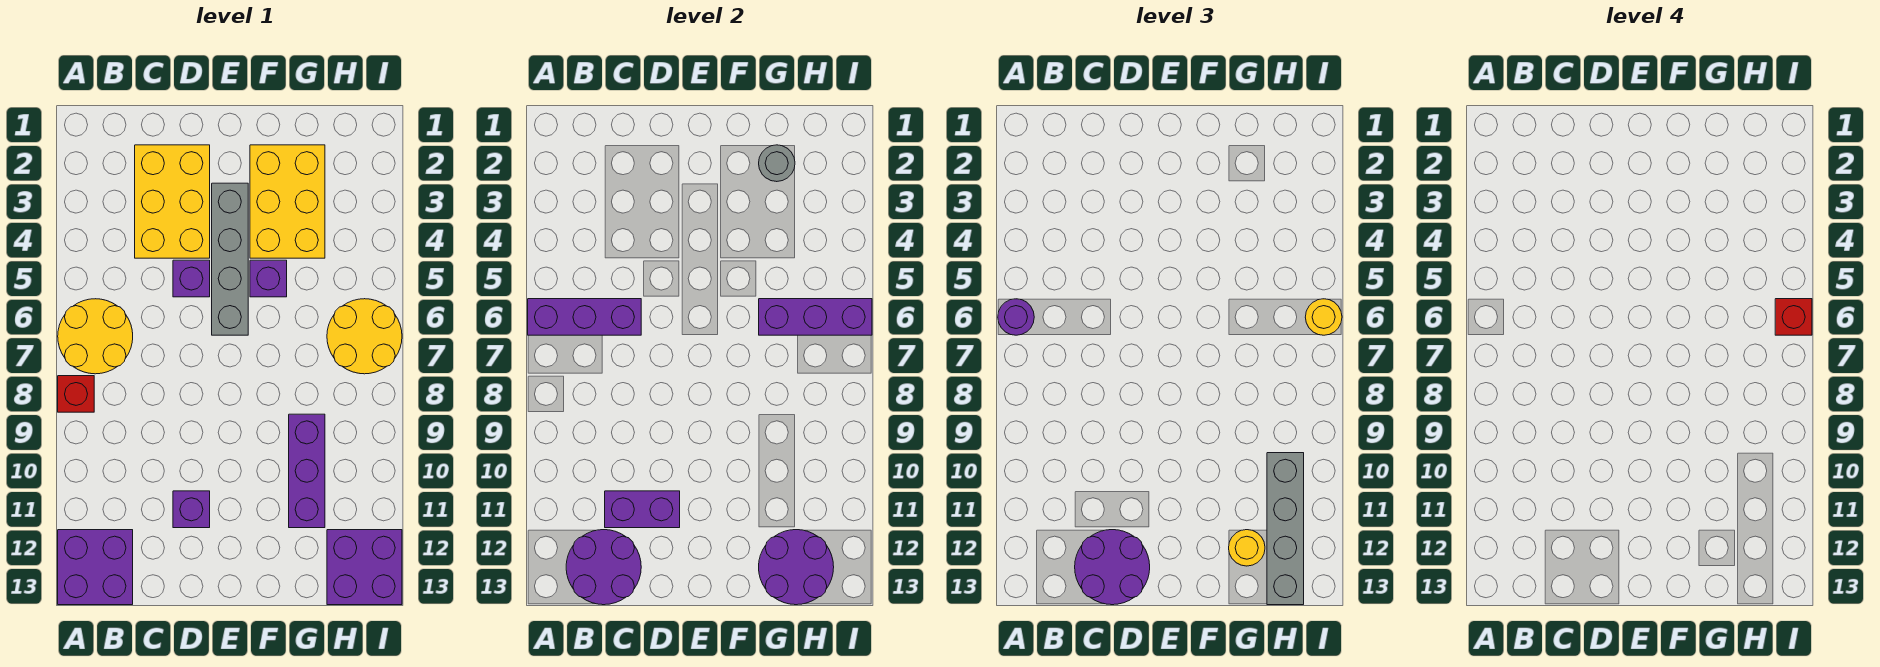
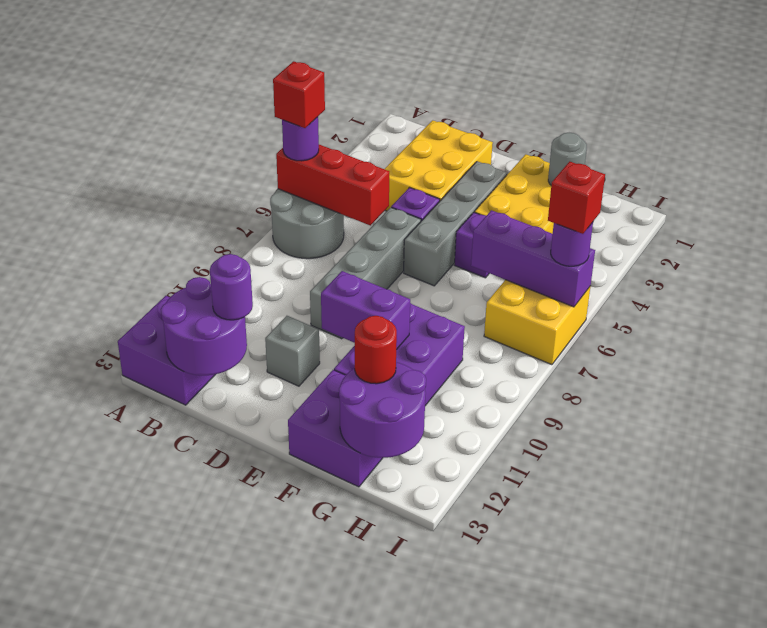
yellow round brick A6:B7 level 1 -> grey round brick A6:B7 level 1
purple brick A6:C6 level 2 -> red brick A6:C6 level 2
red brick A8 level 1 -> red brick A6 level 4
purple brick C11:D11 level 2 -> purple brick E10:F10 level 2
purple round brick C12:D13 level 3 -> purple round brick C12 level 3
purple brick D11 level 1 -> grey brick D11 level 1
purple brick G9:G11 level 1 -> purple brick F9:G11 level 1
yellow round brick G12 level 3 -> red round brick G12 level 3
yellow round brick H6:I7 level 1 -> yellow brick H6:I7 level 1
grey brick H10:H13 level 3 -> grey brick D6:D9 level 1
purple brick H12:I13 level 1 -> purple brick F12:G13 level 1
yellow round brick I6 level 3 -> purple round brick I6 level 3

